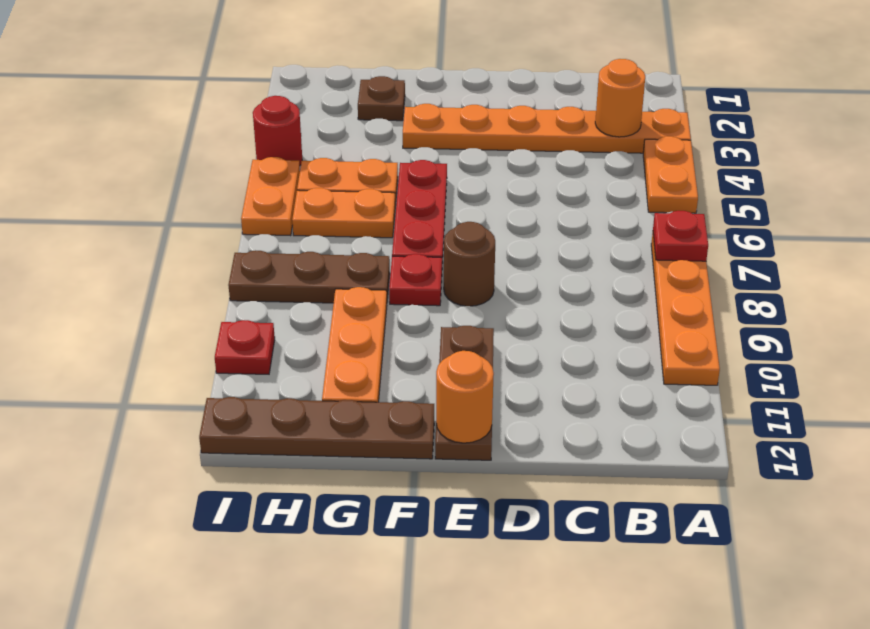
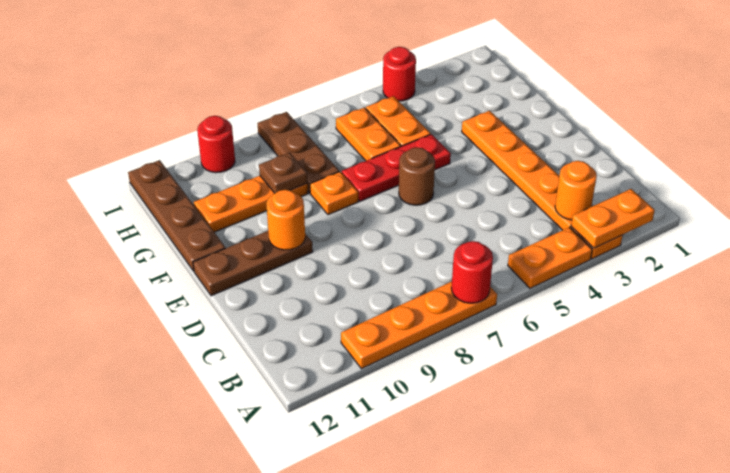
red plate A7 level 2 -> red round brick A7 level 2
brown round brick E8 level 1 -> brown round brick E6 level 1
orange round brick E12 level 2 -> orange round brick E10 level 2
red plate F8 level 1 -> orange plate F8 level 1
brown plate G2 level 1 -> brown plate G9 level 2
orange plate I5:I6 level 1 -> orange plate A2:A3 level 2
red plate I10 level 1 -> red round brick I10 level 1

